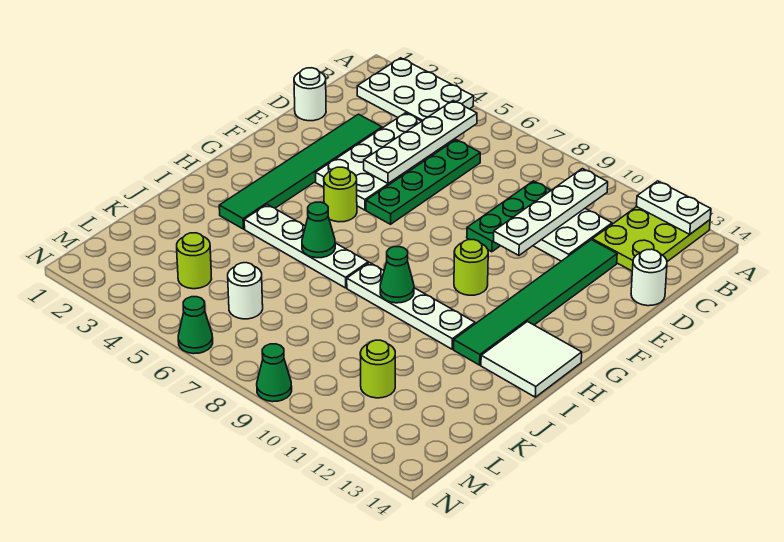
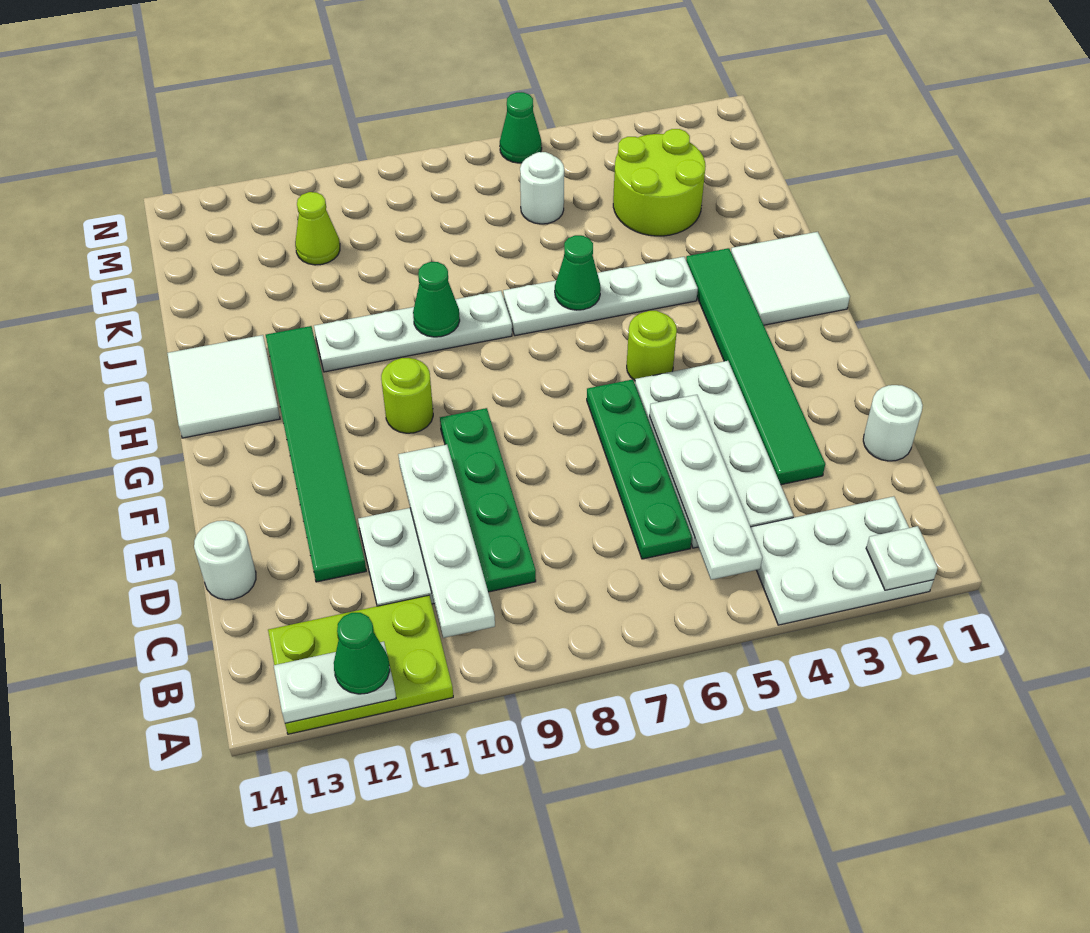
none -> white plate A2 level 2
lime plate A12:C13 level 1 -> lime plate A11:B13 level 1
green plate C9:E9 level 1 -> green plate C9:F9 level 1
none -> white tile H1:I2 level 1
lime round brick L4 level 1 -> lime round brick K3:L4 level 1
lime round brick L11 level 1 -> lime cone L11 level 1
green cone N9 level 1 -> green cone A12 level 3

